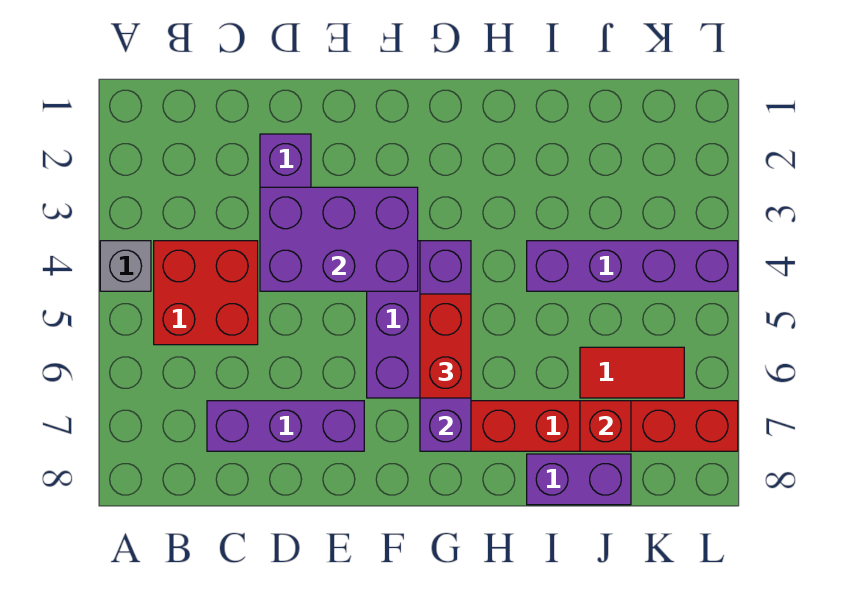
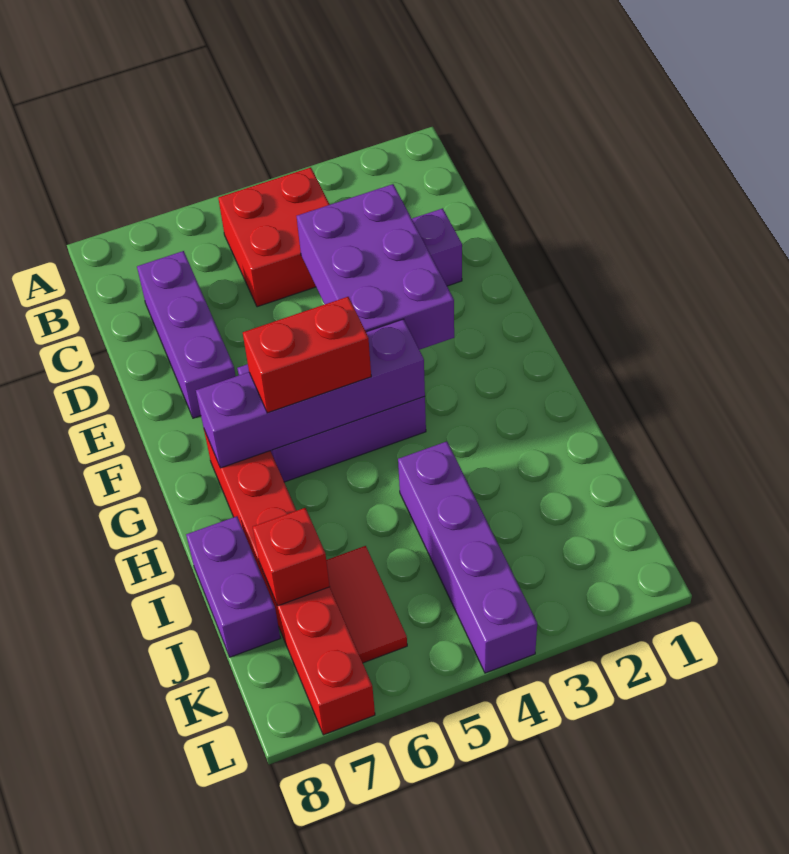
grey brick A4 level 1 -> none

